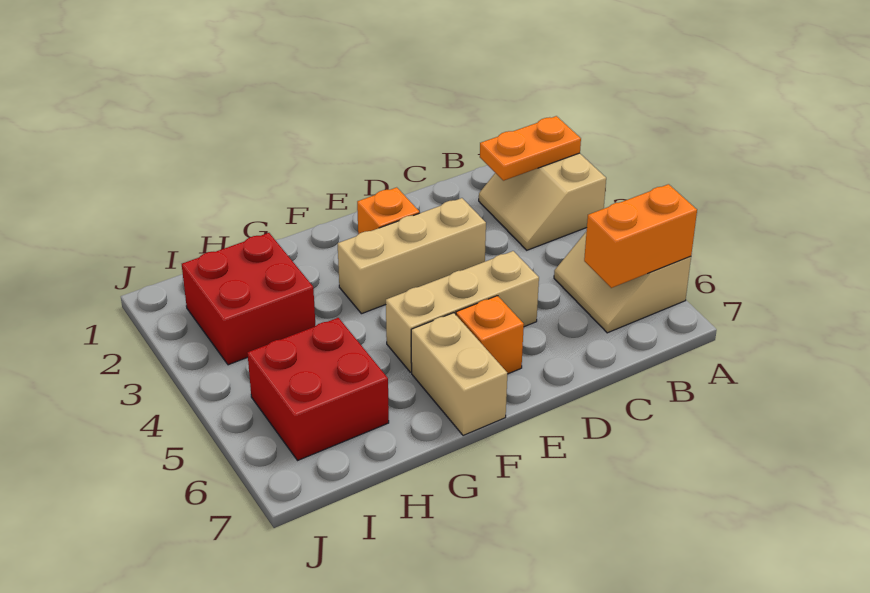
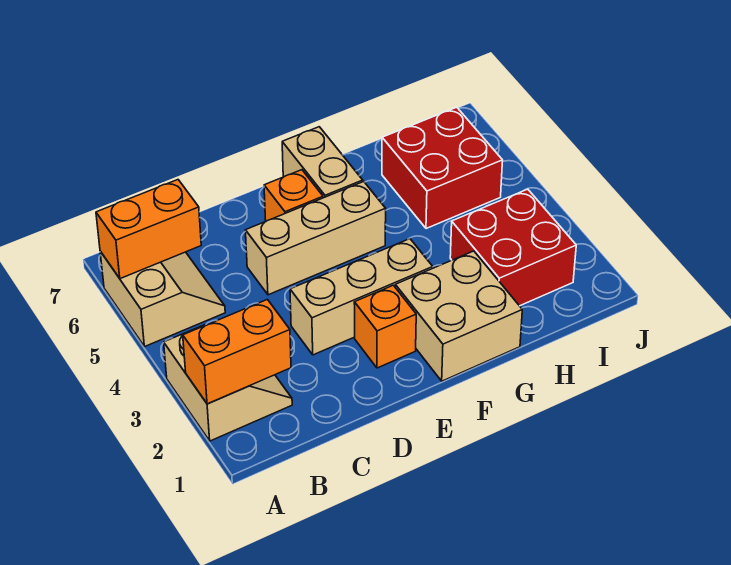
orange plate A2:B2 level 2 -> orange brick A2:B2 level 2
none -> tan brick F1:G2 level 1

